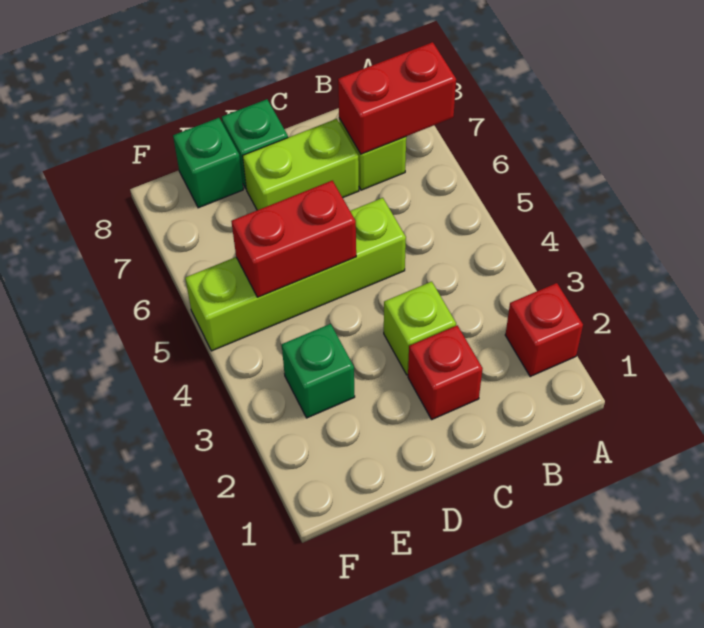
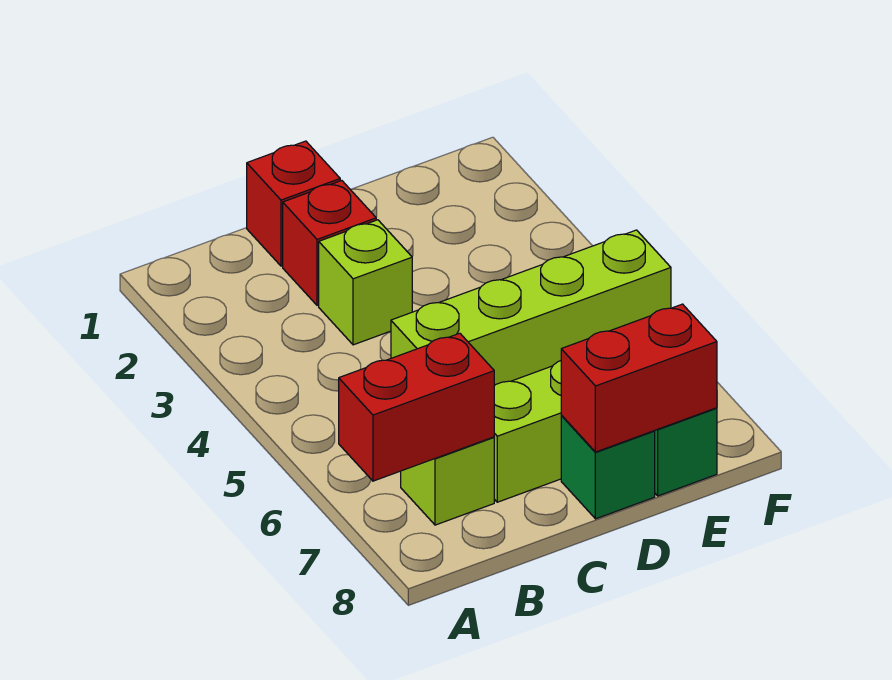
red brick A2 level 1 -> red brick C1 level 1
red brick D5:E5 level 2 -> red brick D8:E8 level 2
green brick E3 level 1 -> none

